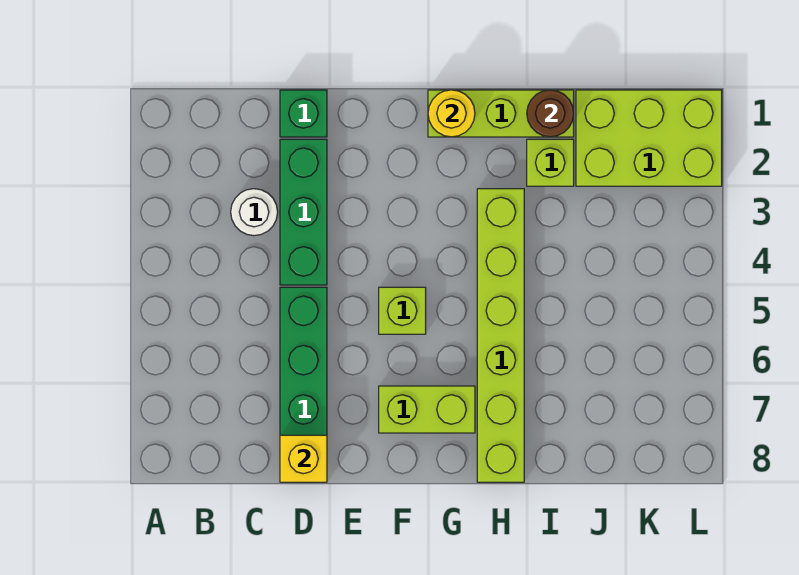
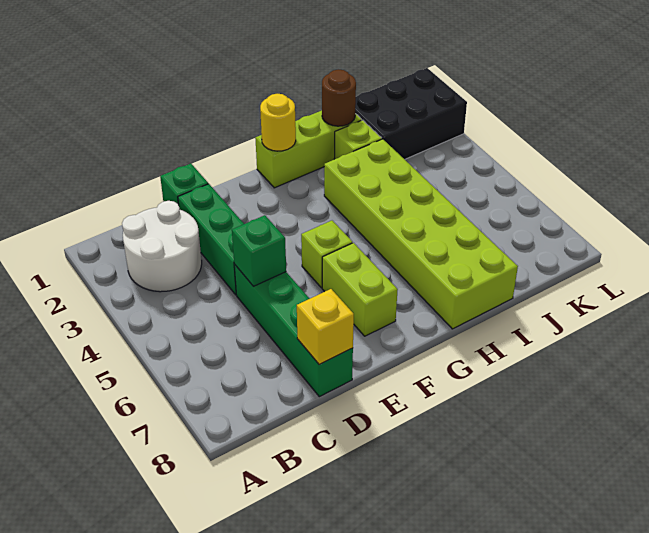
white round brick C3 level 1 -> white round brick B2:C3 level 1
none -> green brick D5 level 2
lime brick F7:G7 level 1 -> lime brick F6:F7 level 1
lime brick H3:H8 level 1 -> lime brick H3:I8 level 1
lime brick J1:L2 level 1 -> black brick J1:L2 level 1

